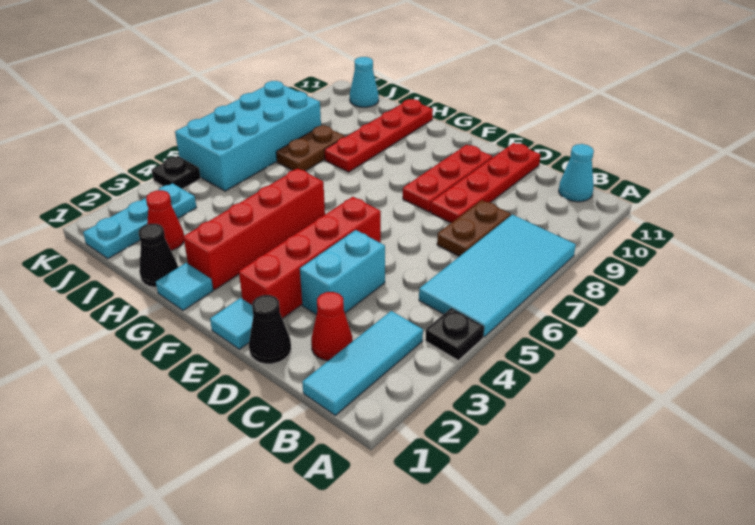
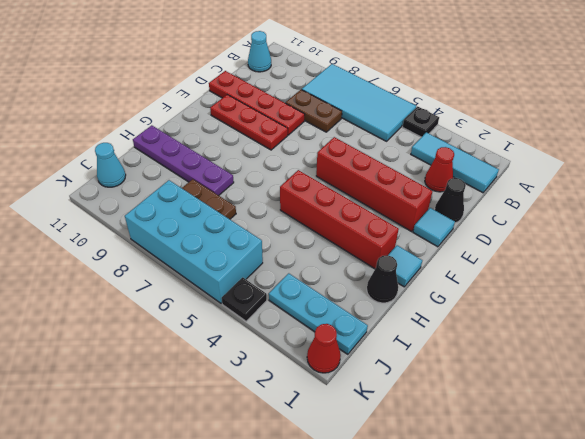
cyan brick D3:D4 level 1 -> none
red plate H8:H11 level 1 -> purple plate H8:H11 level 1
red cone I2 level 1 -> red cone K1 level 1

